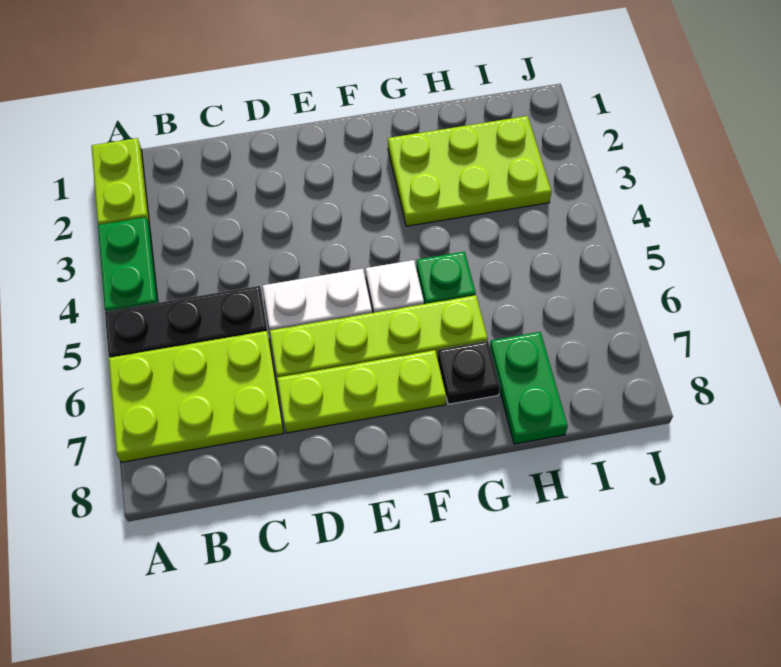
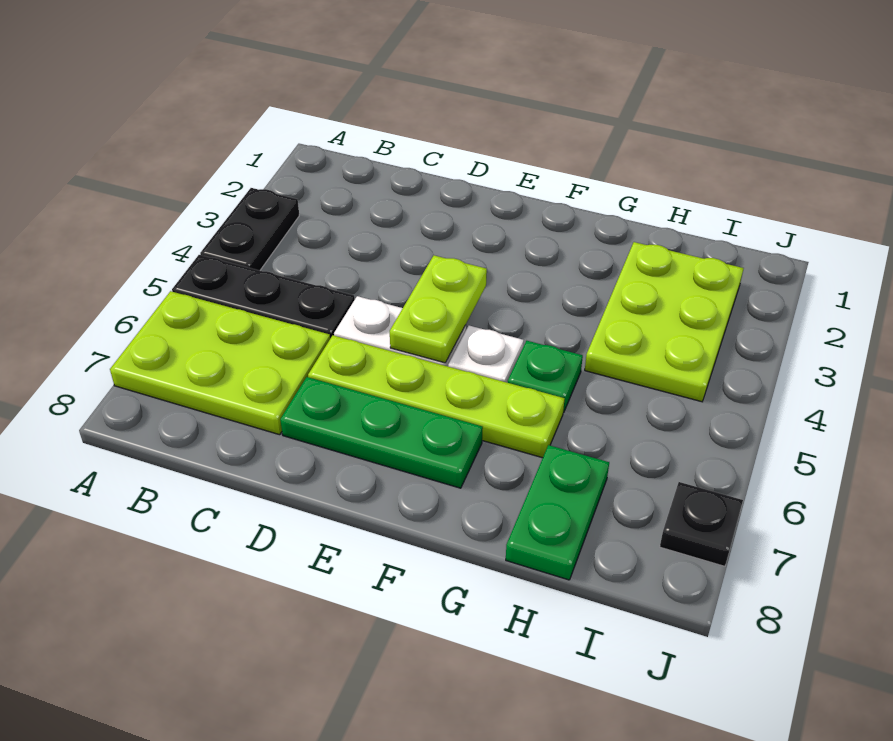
lime plate A1:A2 level 1 -> lime plate E4:E5 level 2
green plate A3:A4 level 1 -> black plate A3:A4 level 1
lime plate D7:F7 level 1 -> green plate D7:F7 level 1
lime plate G2:I3 level 1 -> lime plate H2:I4 level 1
black plate G7 level 1 -> black plate J7 level 1

